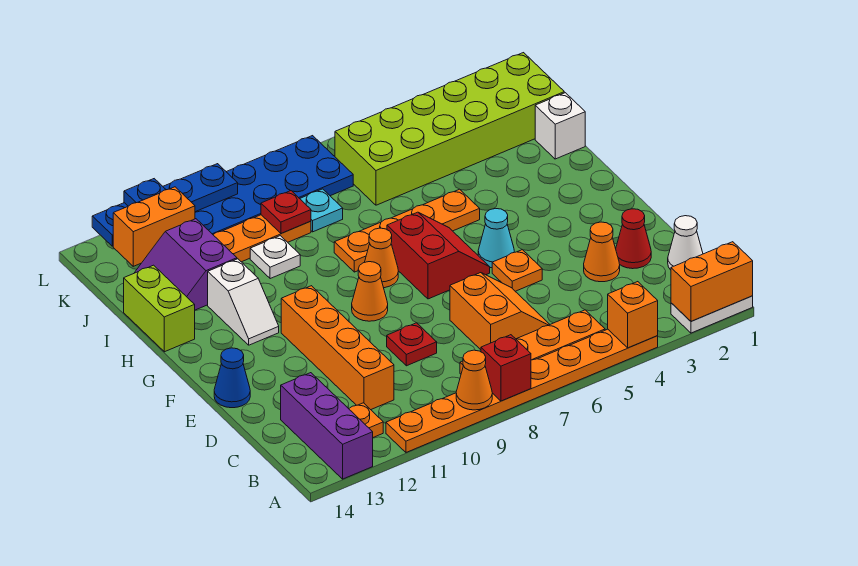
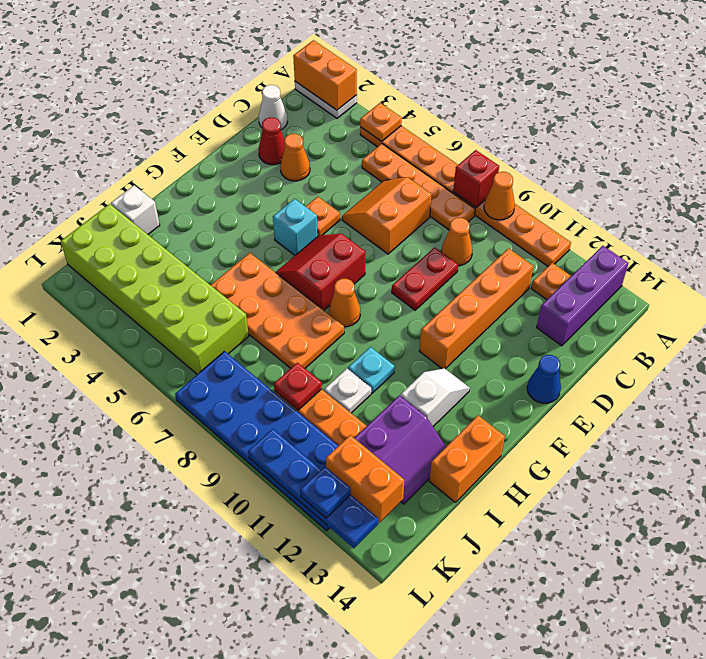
orange brick A4 level 2 -> orange plate A4 level 2
red plate D9 level 1 -> red plate D9:E9 level 1
cyan cone F5 level 1 -> cyan brick F5 level 1
orange cone F9 level 1 -> orange cone C9 level 1
orange plate H5:H8 level 1 -> orange plate H5:I8 level 1
lime brick H14:I14 level 1 -> orange brick H14:I14 level 1
cyan plate J8 level 1 -> cyan plate H10 level 1

